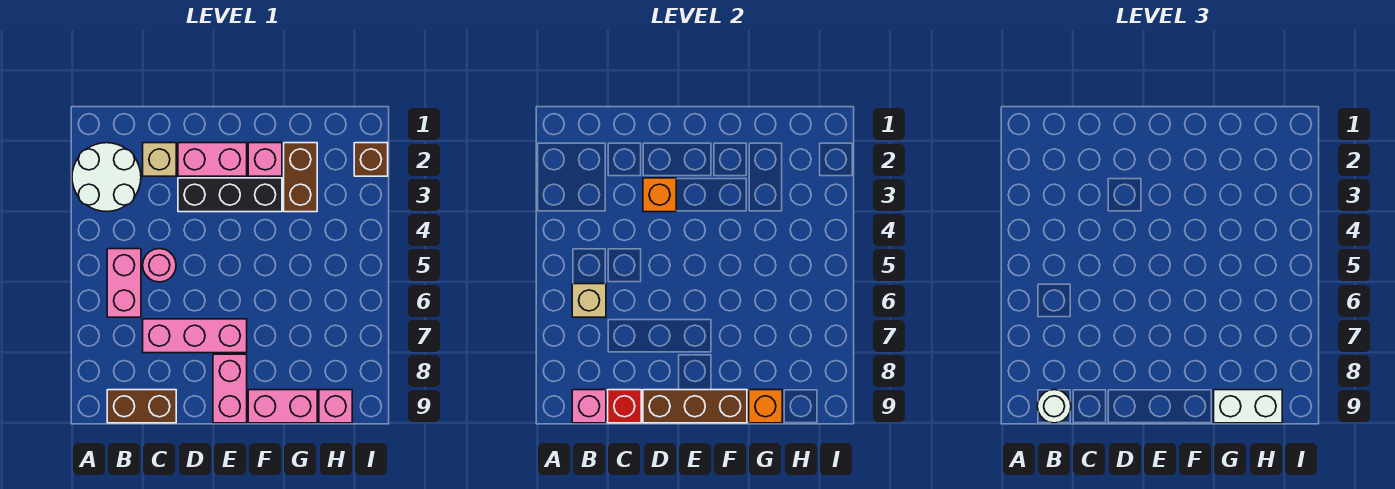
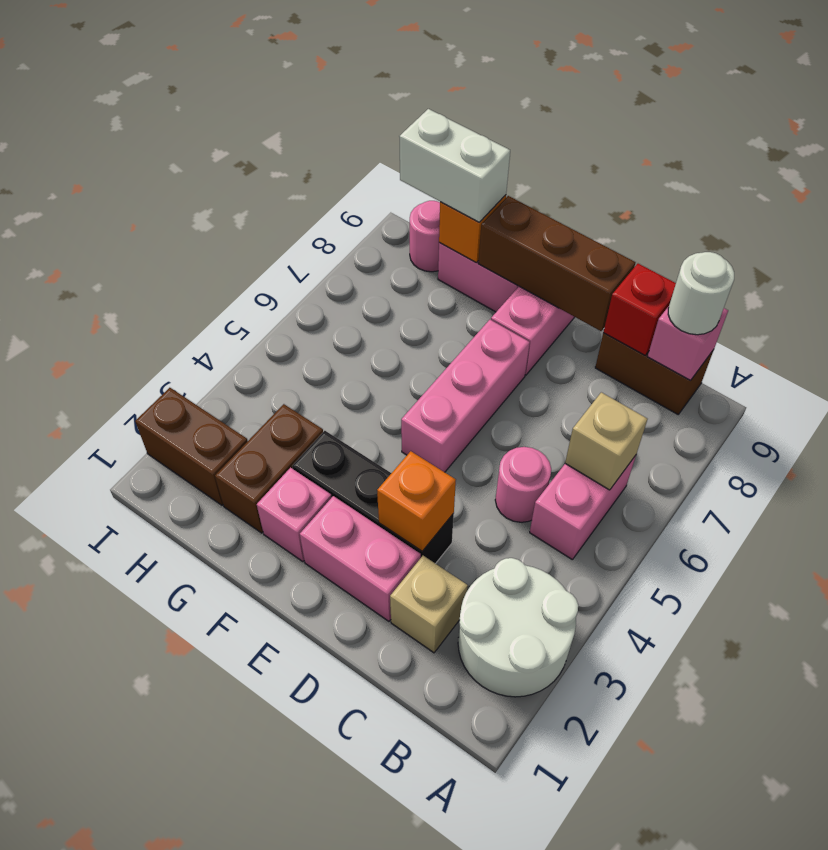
pink brick C7:E7 level 1 -> pink brick E5:E7 level 1
pink brick H9 level 1 -> pink round brick H9 level 1
brown brick I2 level 1 -> brown brick H2:I2 level 1

